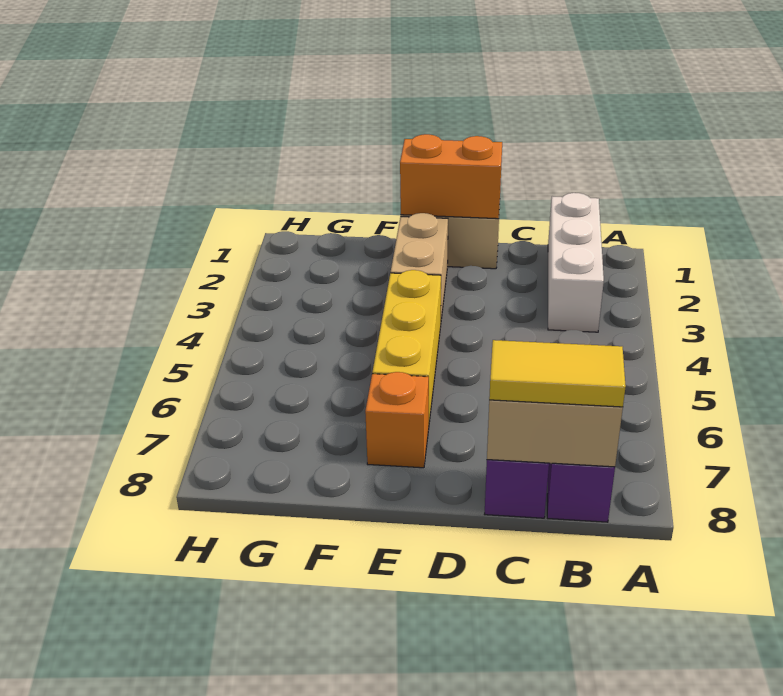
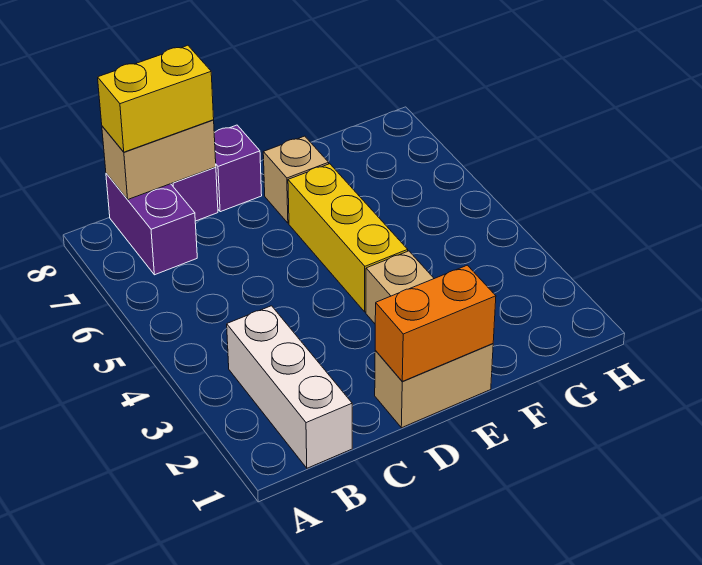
yellow tile B8:C8 level 3 -> yellow brick B8:C8 level 3
none -> purple brick D8 level 1
orange brick E7 level 1 -> tan brick E7 level 1

